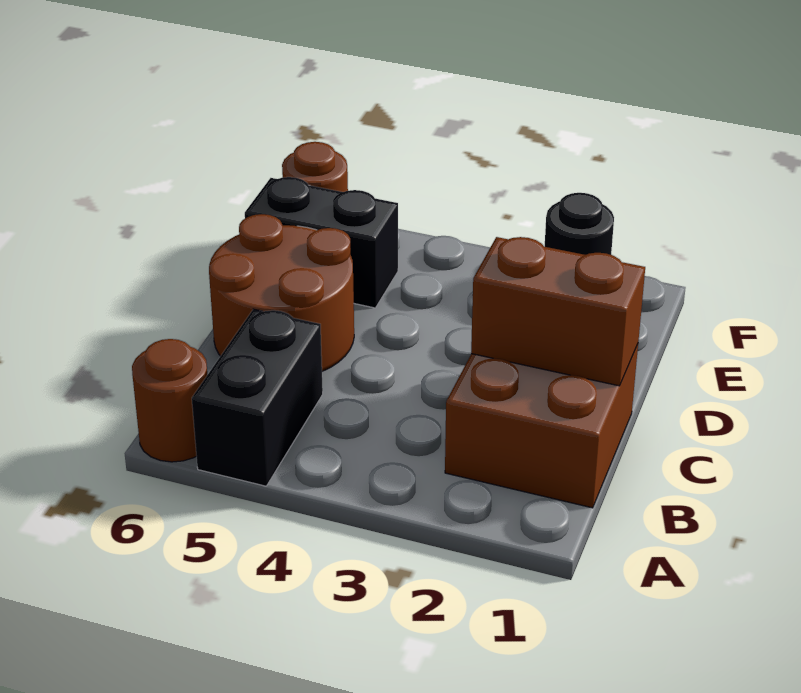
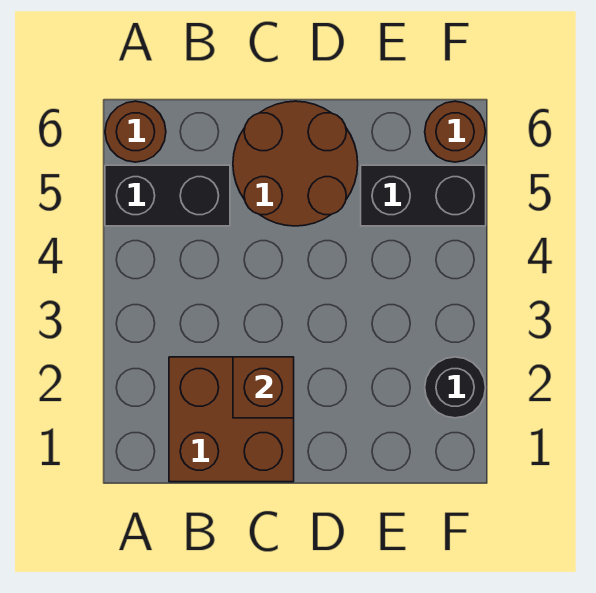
brown brick C1:C2 level 2 -> brown brick C2 level 2
black brick E5:E6 level 1 -> black brick E5:F5 level 1

